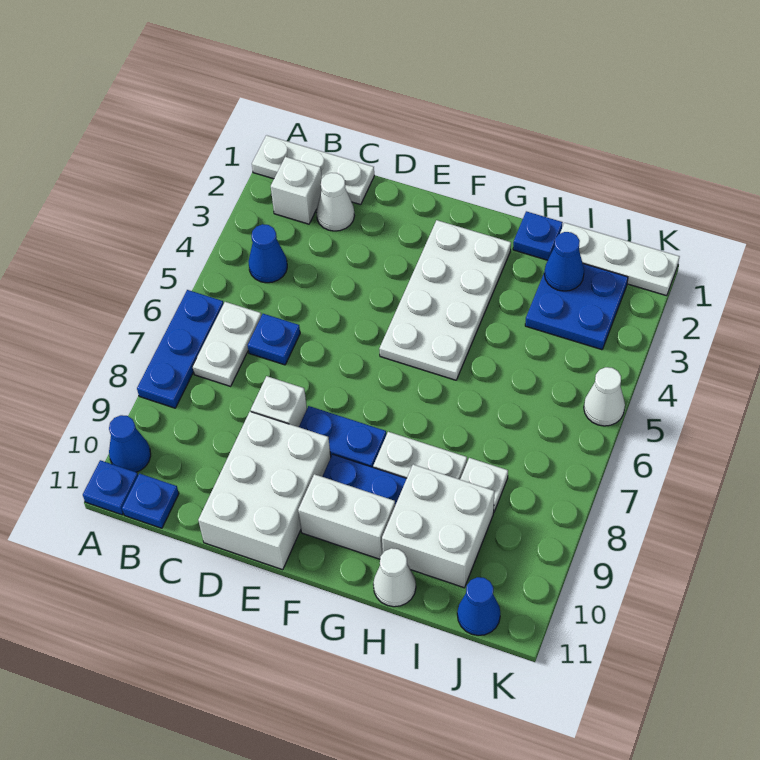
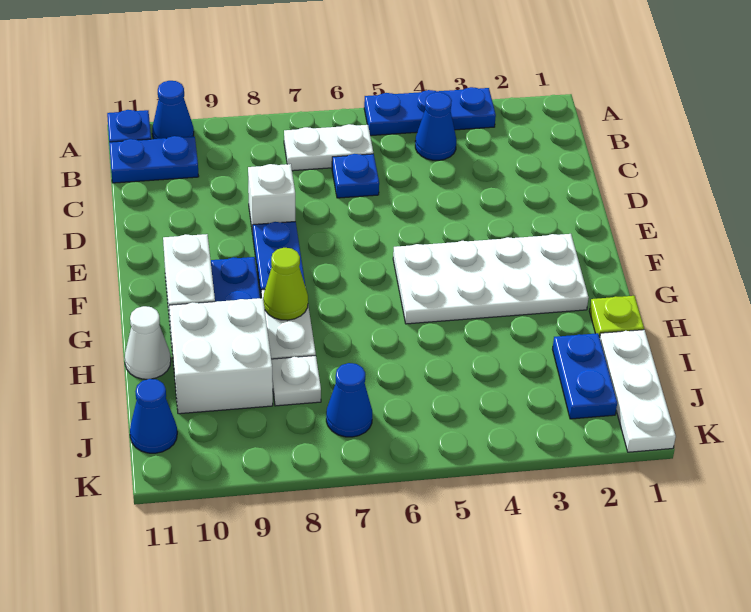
white plate A1:C1 level 1 -> none
blue plate A6:A8 level 1 -> blue plate A3:A5 level 1
white brick B2 level 1 -> none
blue plate B11 level 1 -> blue plate B10:B11 level 1
white cone C2 level 1 -> none
white brick D9:E11 level 1 -> none
none -> lime cone G8 level 2
blue plate H1 level 1 -> lime plate H1 level 1
blue plate I2:J3 level 1 -> blue plate I2:J2 level 1
blue cone I2 level 2 -> blue cone J7 level 1
white cone K5 level 1 -> none

